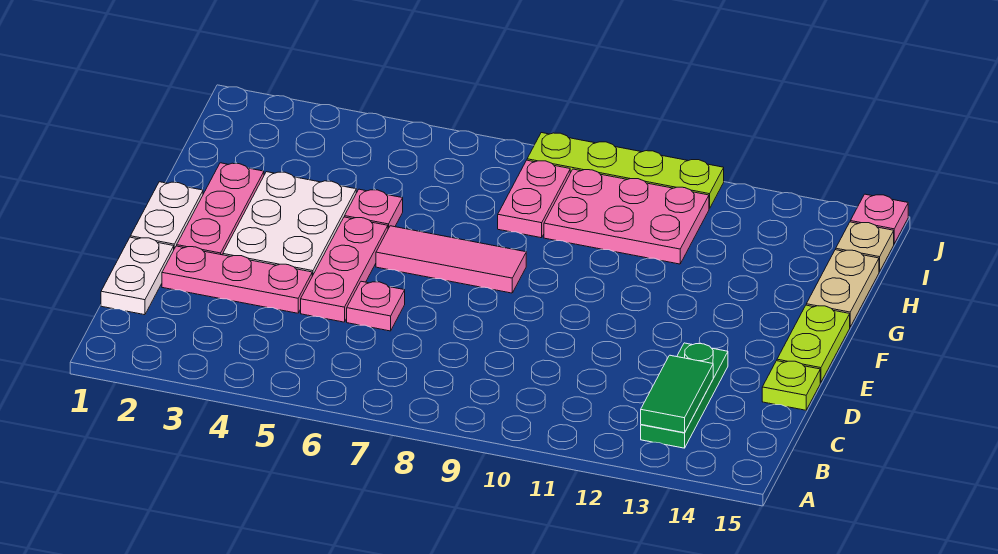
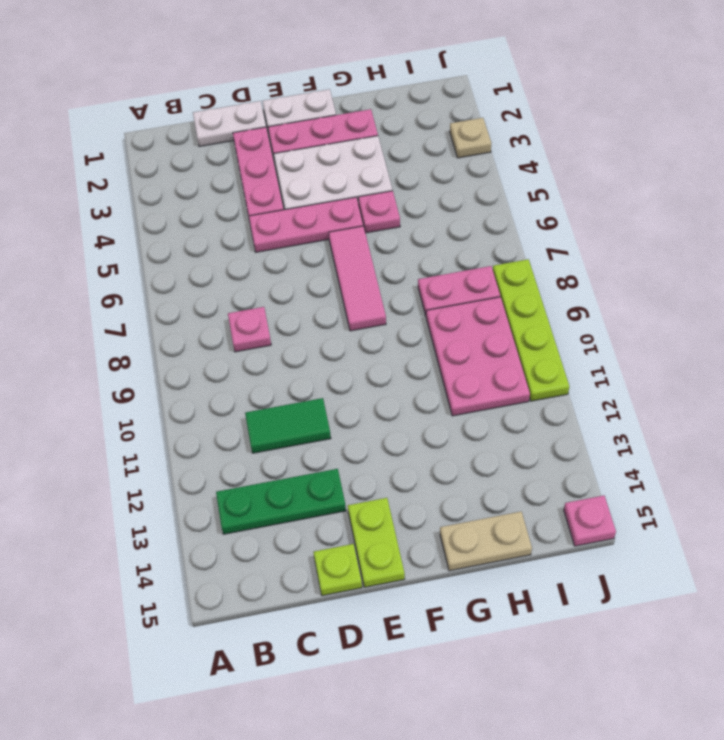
green tile B13:C13 level 2 -> green tile C11:D11 level 1
pink plate D6 level 1 -> pink plate C8 level 1
lime plate E15:F15 level 1 -> lime plate E14:E15 level 1
tan plate I15 level 1 -> tan plate J3 level 1

